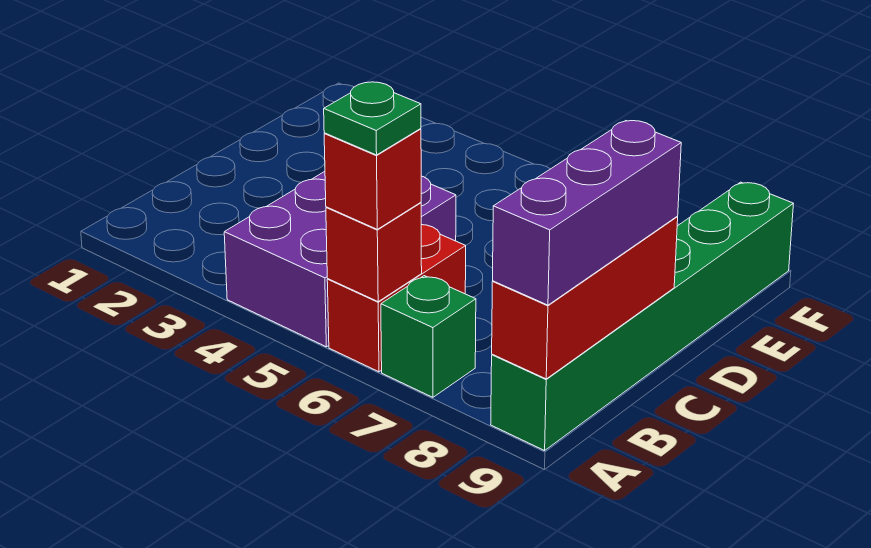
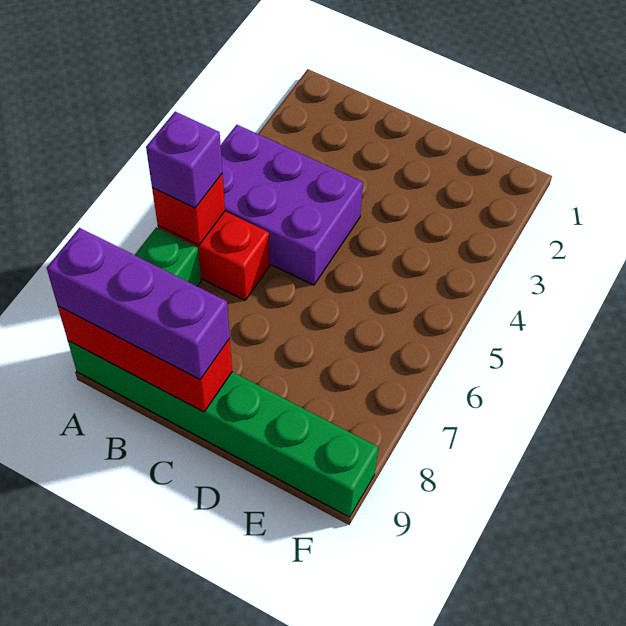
red brick A6 level 3 -> purple brick A6 level 3
green plate A6 level 4 -> none

